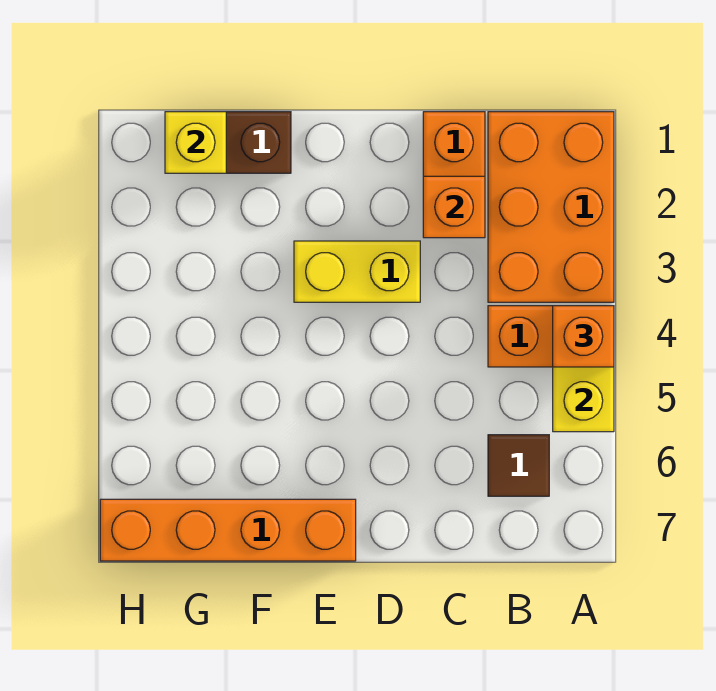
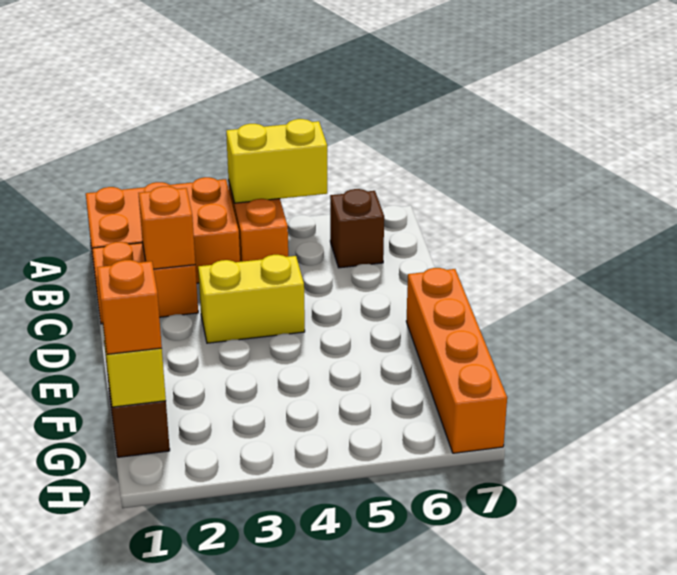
orange brick A4 level 3 -> orange brick G1 level 3
brown tile B6 level 1 -> brown brick B6 level 1
yellow brick D3:E3 level 1 -> yellow brick D3:D4 level 1

